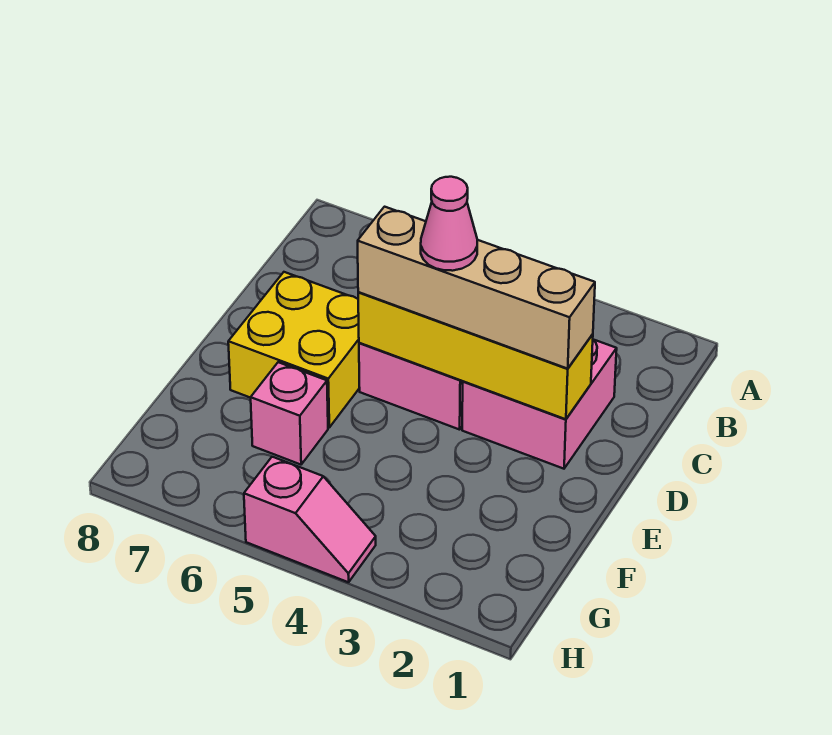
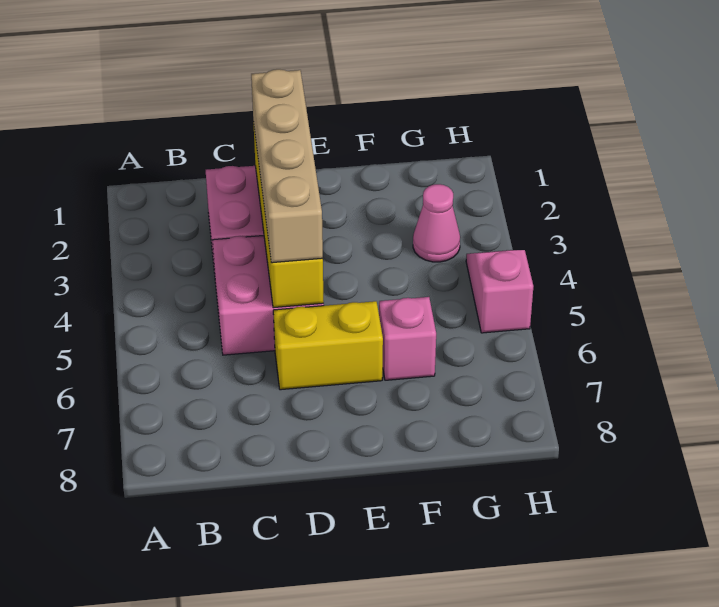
pink cone D4 level 4 -> pink cone G3 level 1
yellow brick D6:E7 level 1 -> yellow brick D6:E6 level 1

